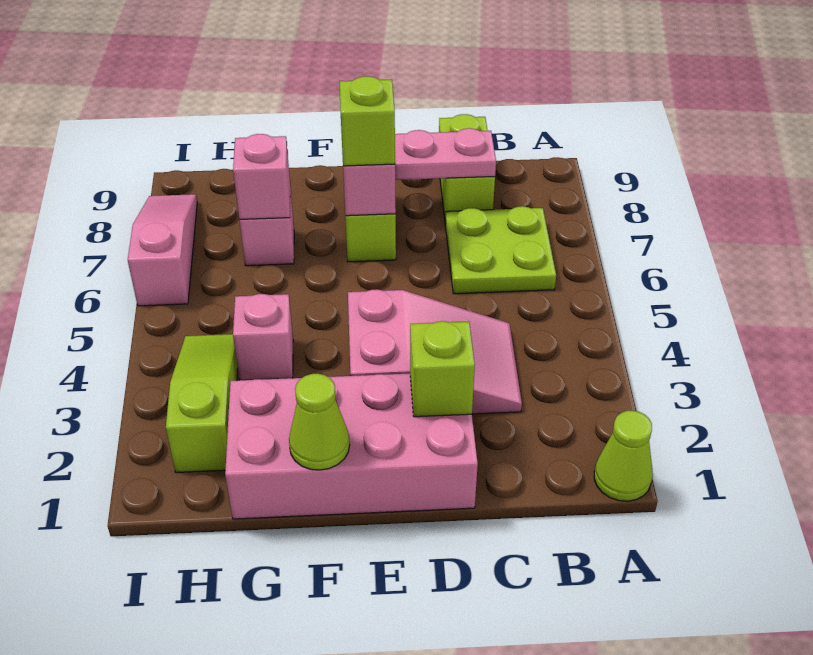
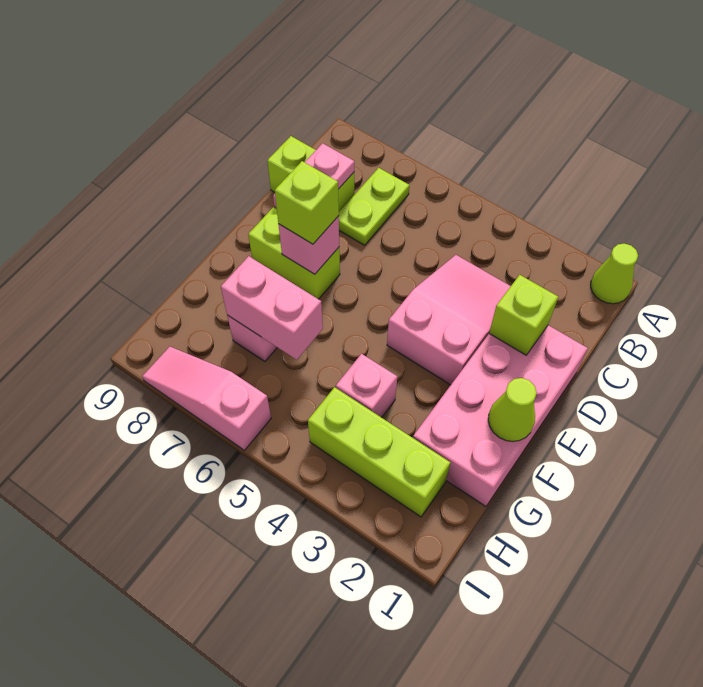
lime plate B6:C7 level 1 -> lime plate B7:C7 level 1
pink brick G7 level 2 -> pink brick G6:G7 level 2
lime slope H2:H4 level 1 top 2 -> lime brick H2:H4 level 1

